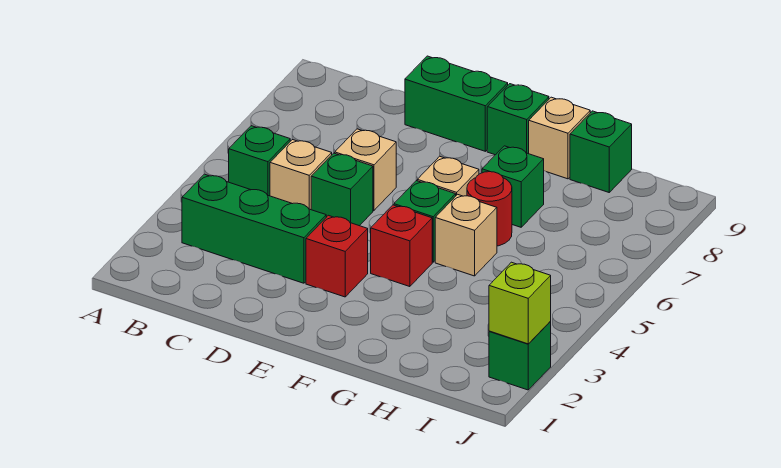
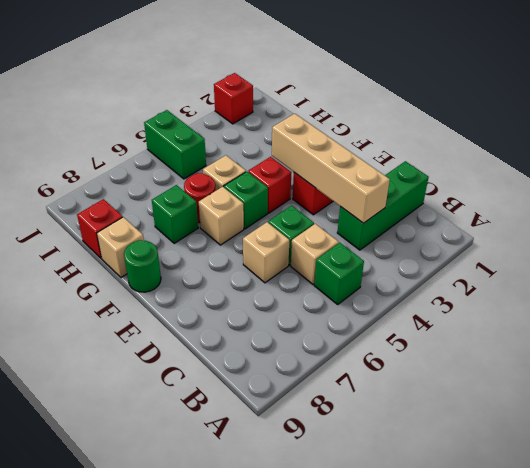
green brick B3:D3 level 1 -> green brick C1:C3 level 1
none -> tan brick C3:F3 level 2
green brick D9:E9 level 1 -> green brick I5:J5 level 1
green brick F9 level 1 -> green round brick F9 level 1
green brick H9 level 1 -> red brick H9 level 1
green brick J2 level 1 -> red brick J2 level 1
lime brick J2 level 2 -> none

